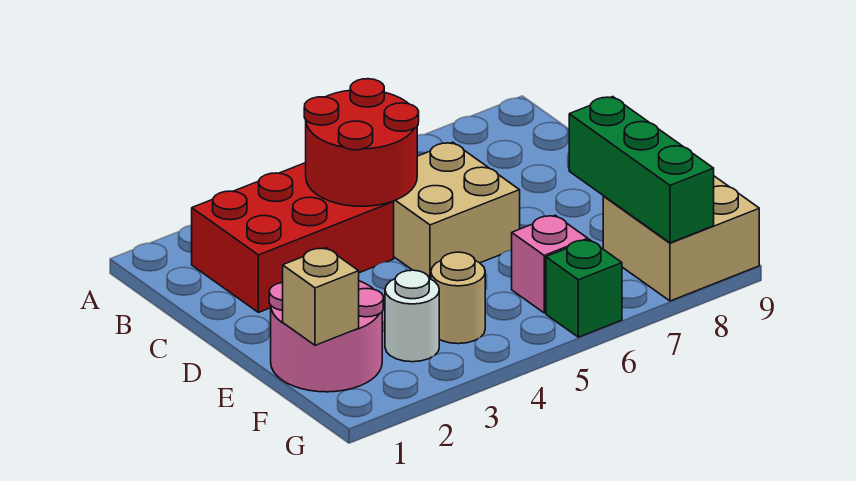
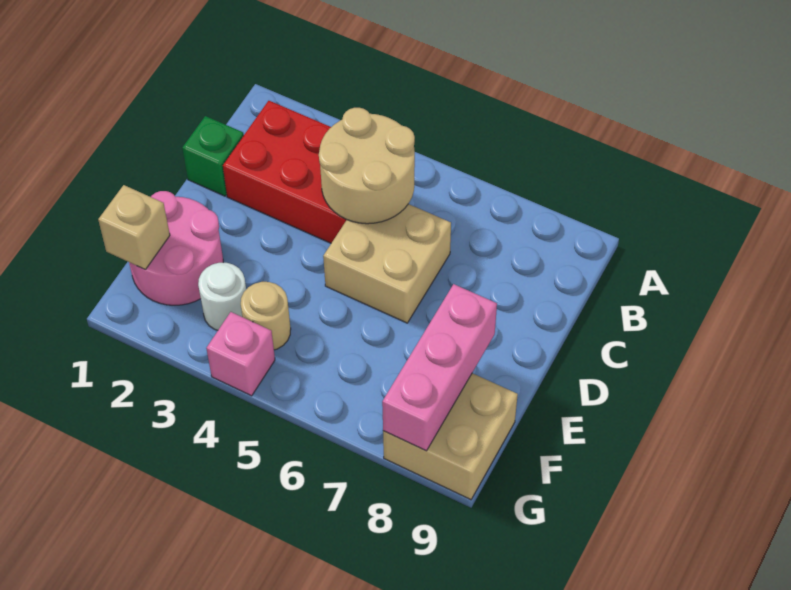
red round brick B4:C5 level 2 -> tan round brick B4:C5 level 2
green brick E8:G8 level 2 -> pink brick E8:G8 level 2
pink brick F6 level 1 -> pink brick G4 level 1
green brick G6 level 1 -> green brick C1 level 1

